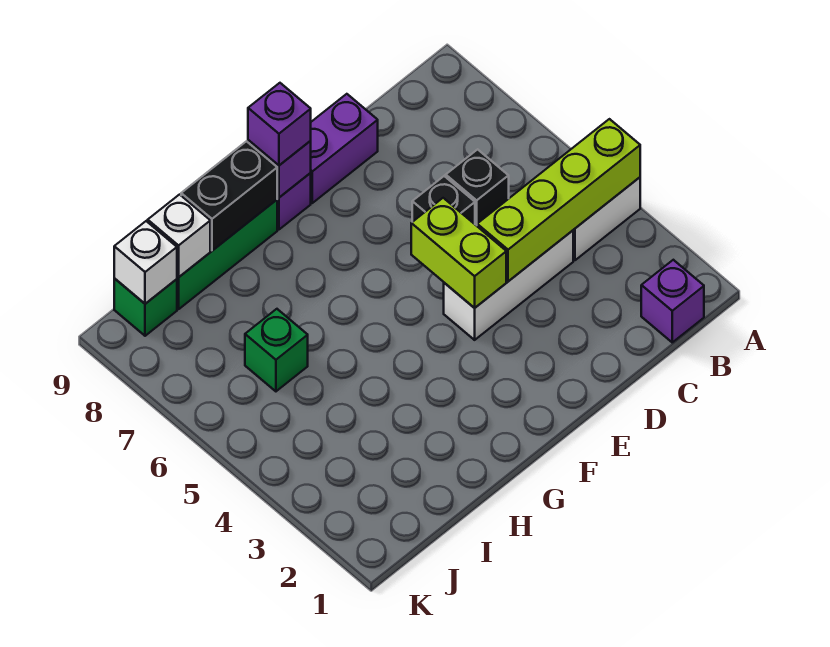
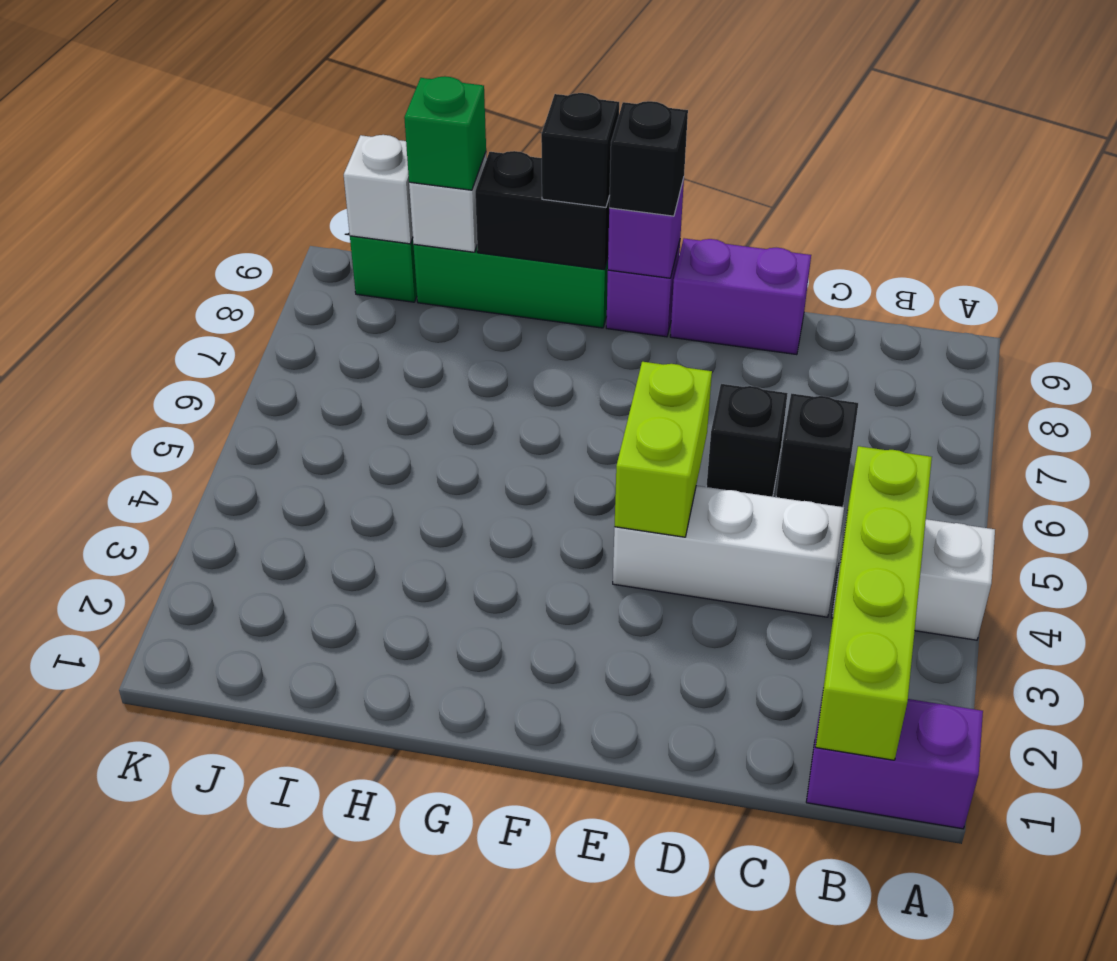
lime brick A4:D4 level 2 -> lime brick B1:B4 level 2
purple brick B1 level 1 -> purple brick A1:B1 level 1
purple brick F9 level 3 -> black brick F9 level 3
none -> black brick G9 level 3
green brick I6 level 1 -> green brick I9 level 3

